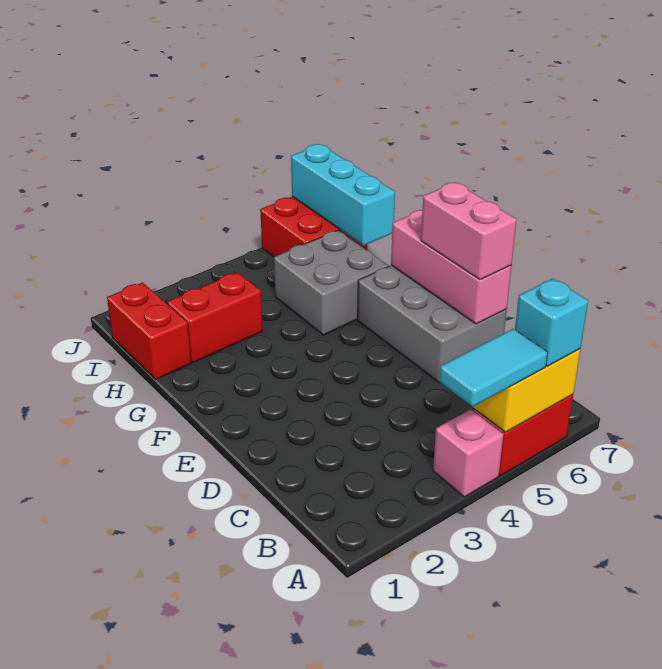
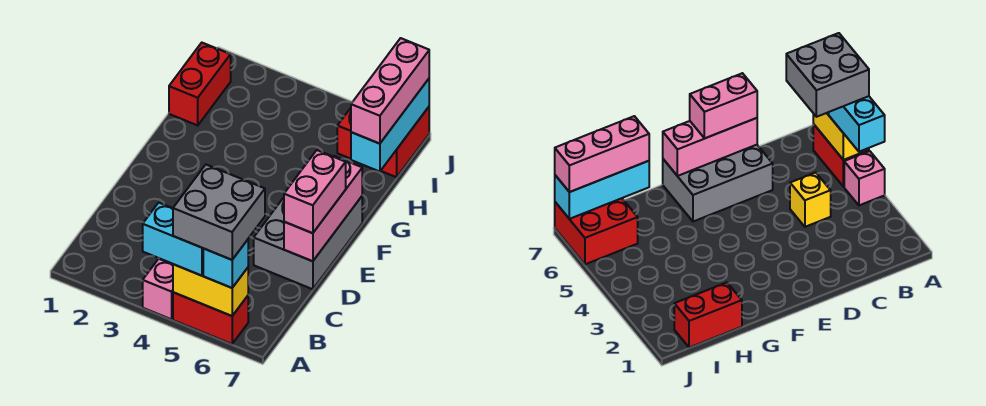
cyan tile A4:A5 level 3 -> cyan brick A4:A5 level 3
none -> yellow brick C4 level 1
grey brick G5:H6 level 1 -> grey brick A5:B6 level 4
red brick H2:H3 level 1 -> none
none -> pink brick H7:J7 level 3

